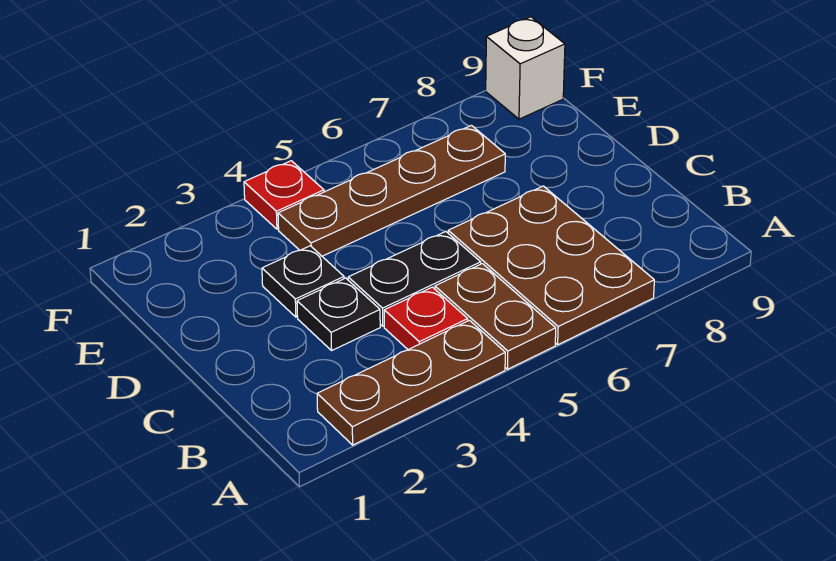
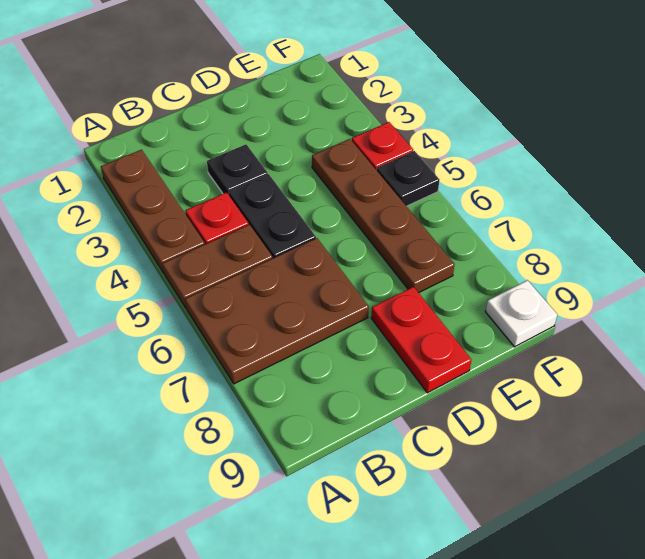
black plate D3 level 1 -> black plate F5 level 1
none -> red plate D8:D9 level 1
white brick F9 level 1 -> white plate F9 level 1

